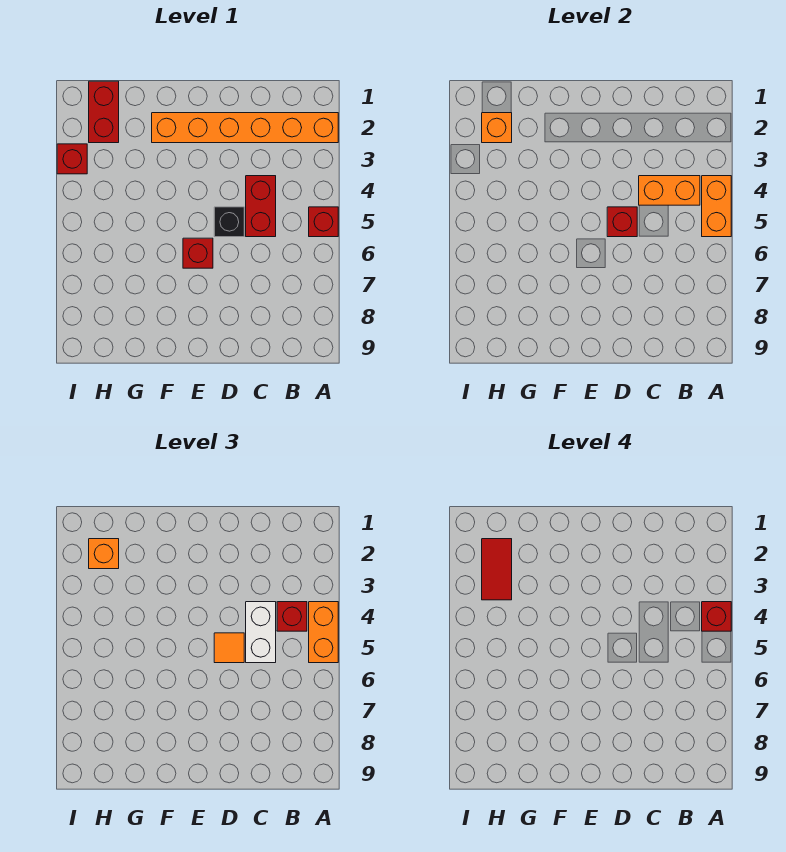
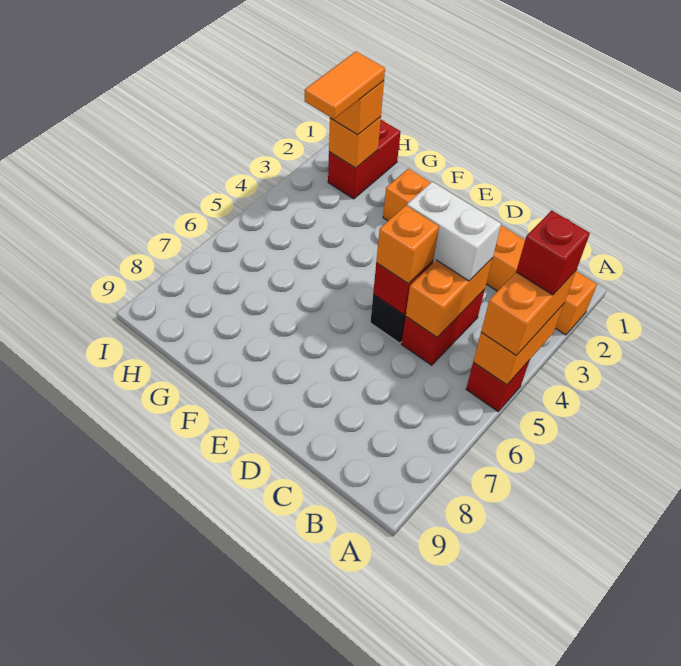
orange brick B4:C4 level 2 -> orange brick C4:C5 level 2
red brick B4 level 3 -> none
white brick C4:C5 level 3 -> white brick C4:D4 level 3
orange tile D5 level 3 -> orange brick D5 level 3
red brick E6 level 1 -> none
red tile H2:H3 level 4 -> orange tile H2:H3 level 4
red brick I3 level 1 -> none

